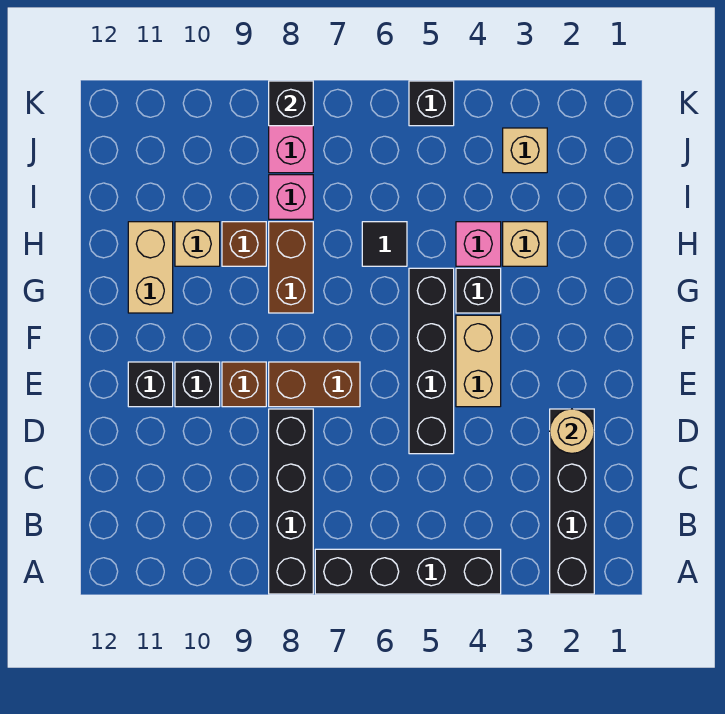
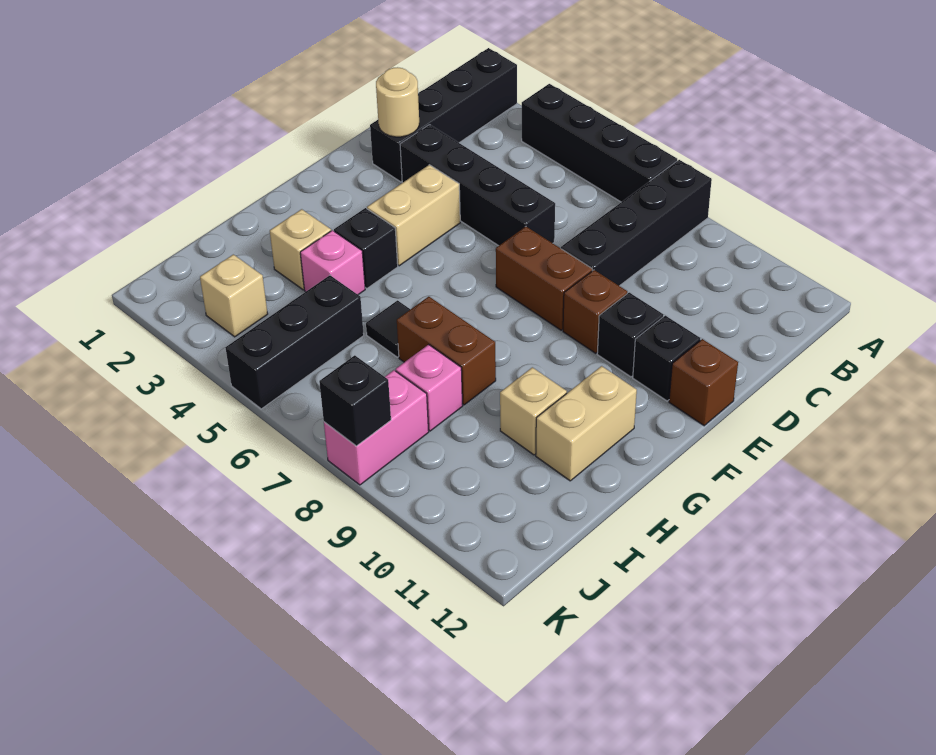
black brick D5:G5 level 1 -> black brick D3:D6 level 1
brown brick G8:H8 level 1 -> brown brick H7:H8 level 1
brown brick H9 level 1 -> brown brick E12 level 1
black brick K5 level 1 -> black brick I5:K5 level 1

